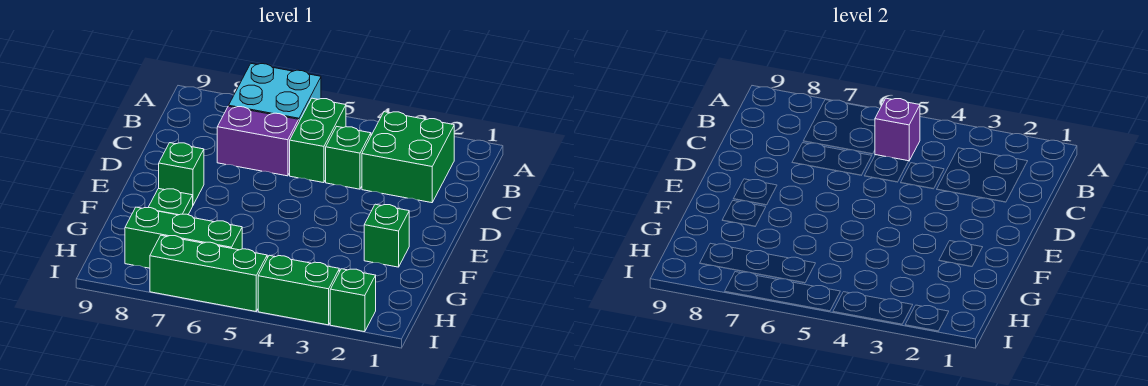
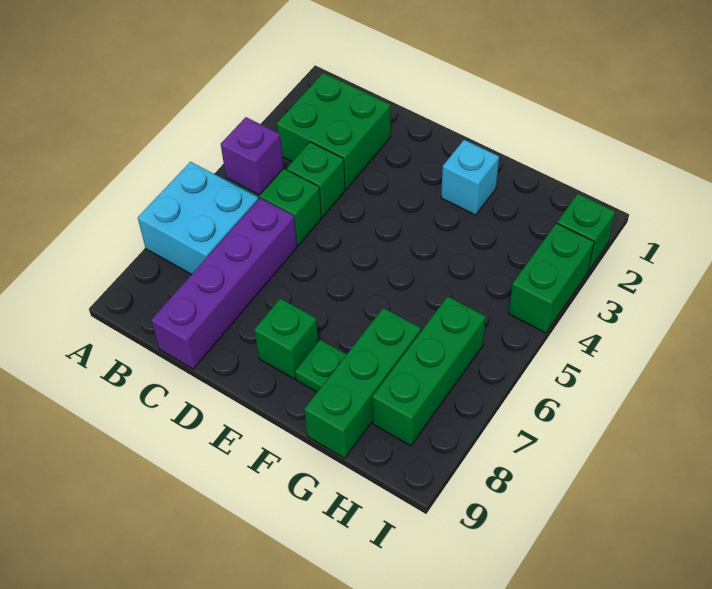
purple brick C6:C7 level 1 -> purple brick C6:C9 level 1
green brick F2 level 1 -> cyan brick F2 level 1
green brick I5:I7 level 1 -> green brick G7:G9 level 1

